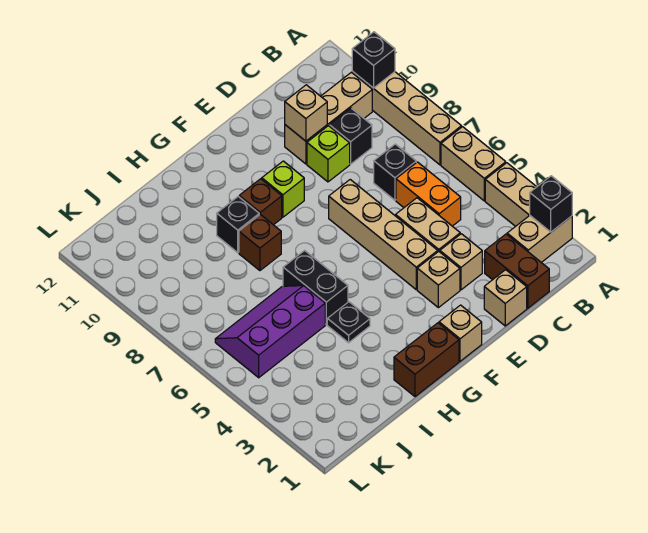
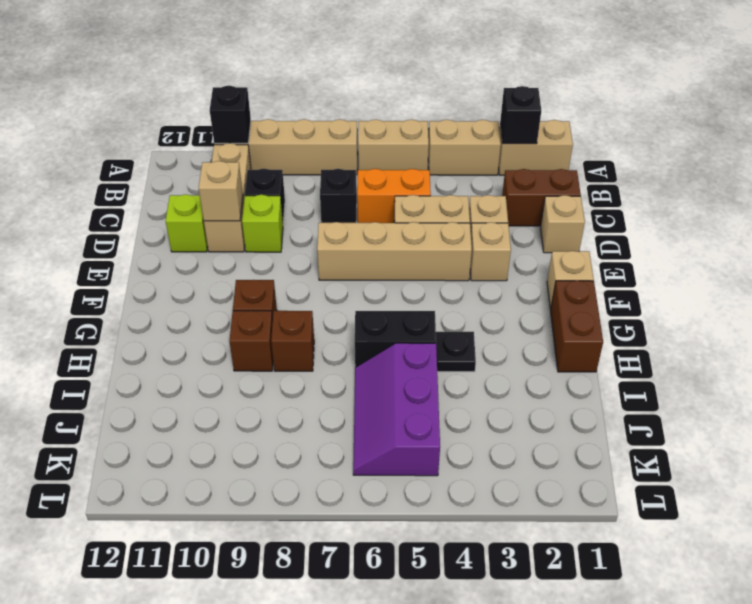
tan brick A2:B2 level 1 -> tan brick A1:A2 level 1
lime brick F9 level 1 -> lime brick D11 level 1
black brick H9 level 1 -> brown brick H9 level 1

